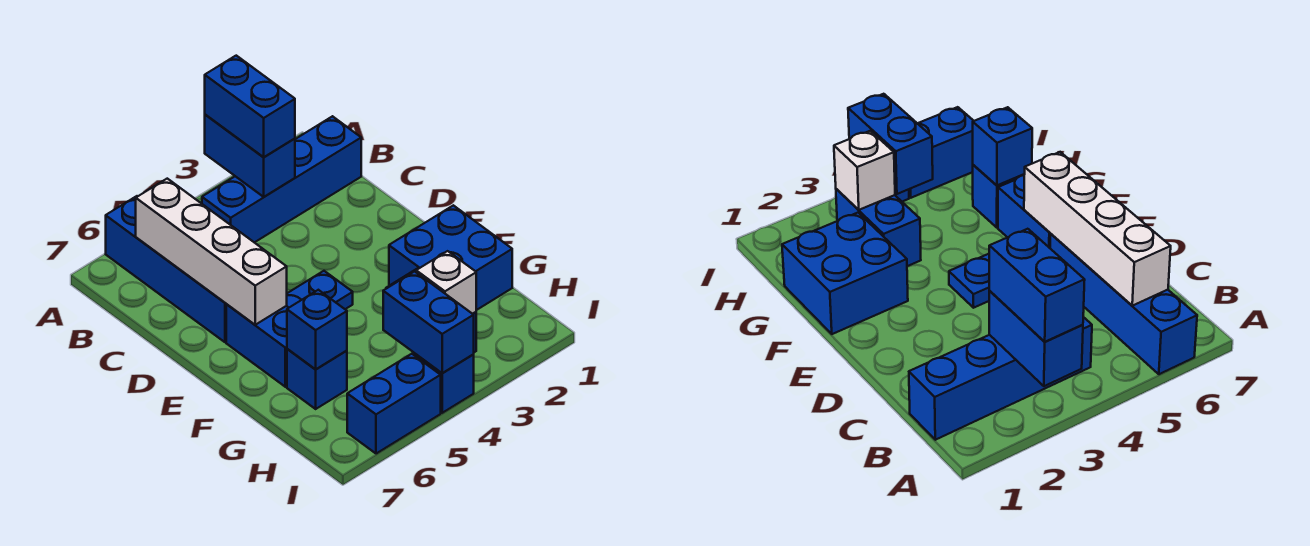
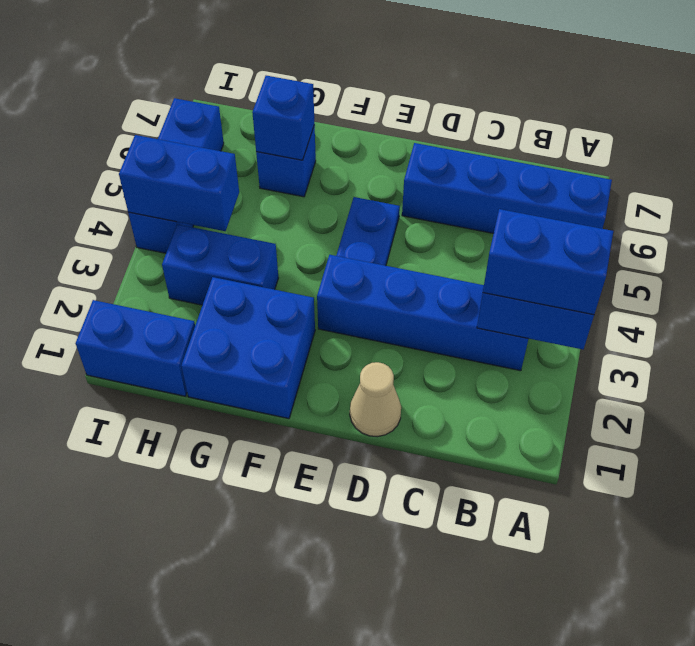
blue brick B1:B4 level 1 -> blue brick B3:E3 level 1
white brick B6:E6 level 2 -> none
none -> tan cone D1 level 1
blue brick E6:F6 level 1 -> blue brick H1:I1 level 1
white brick H3 level 2 -> none

